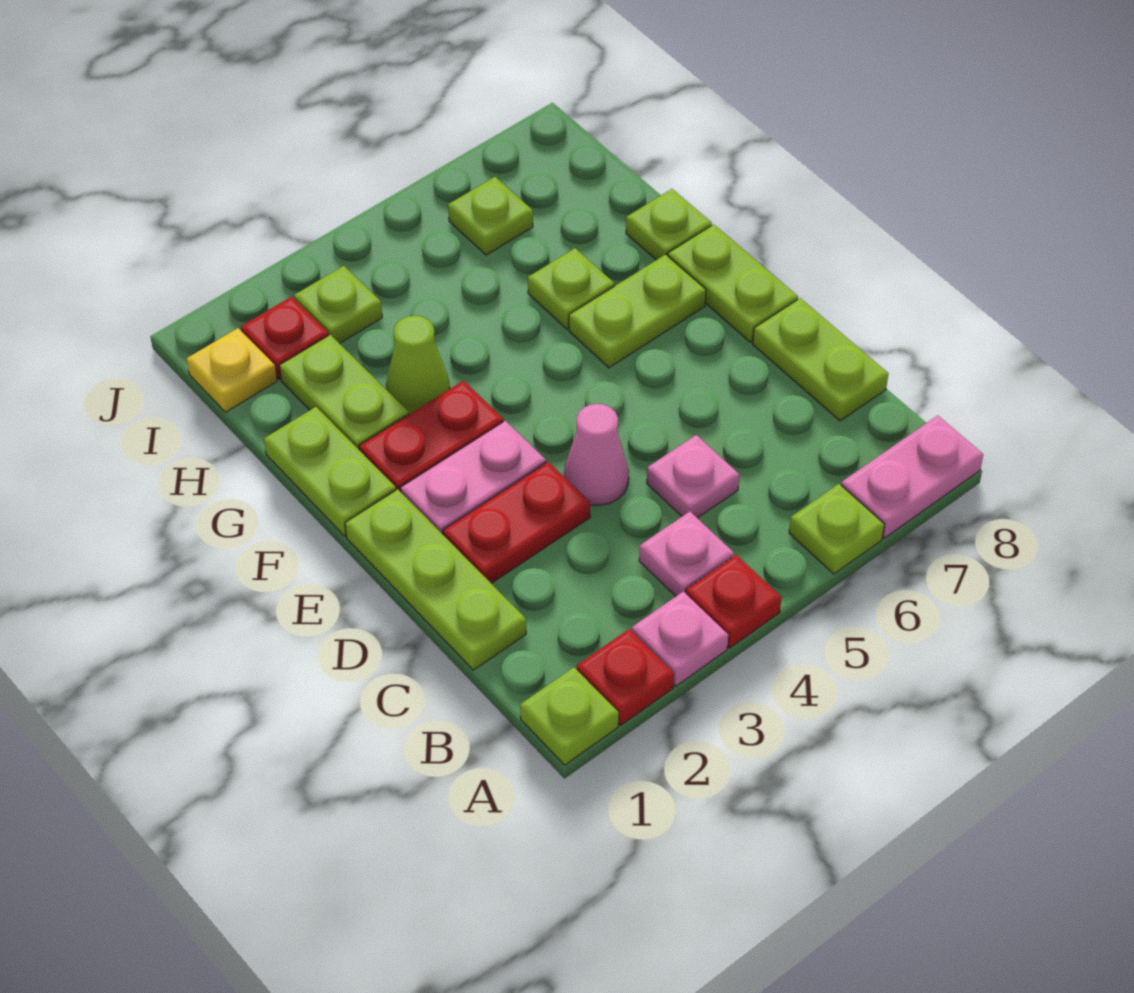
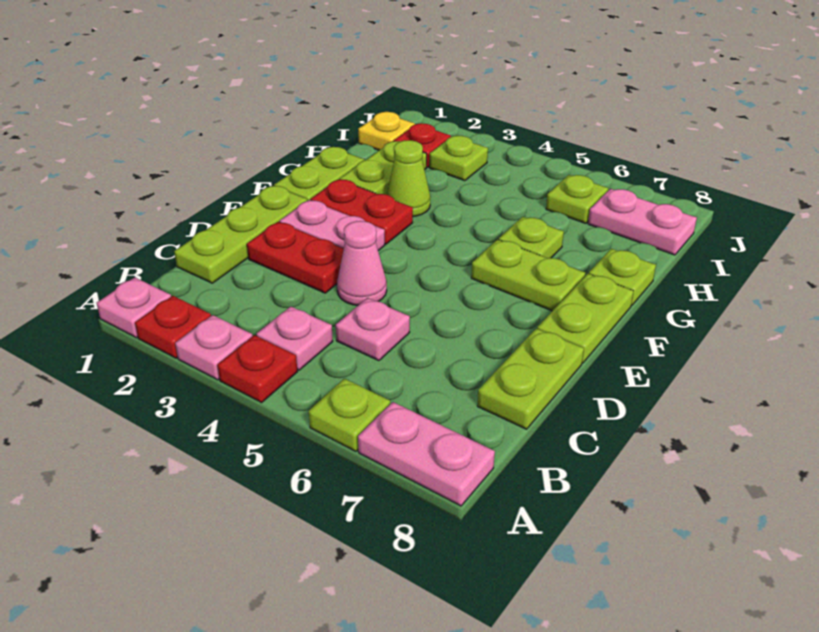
lime plate A1 level 1 -> pink plate A1 level 1
none -> pink plate I7:I8 level 1

